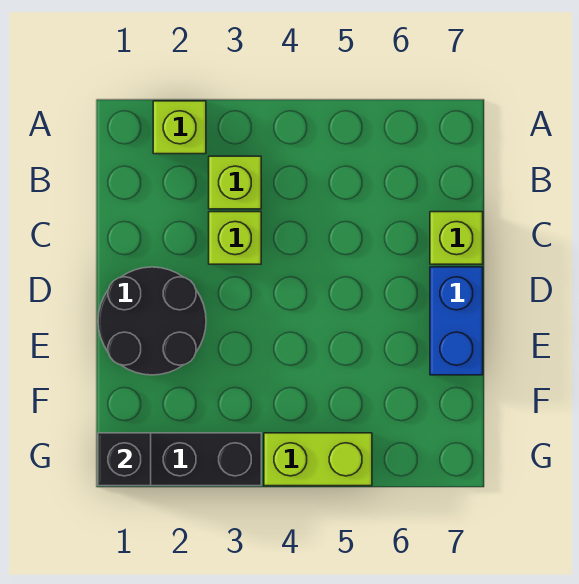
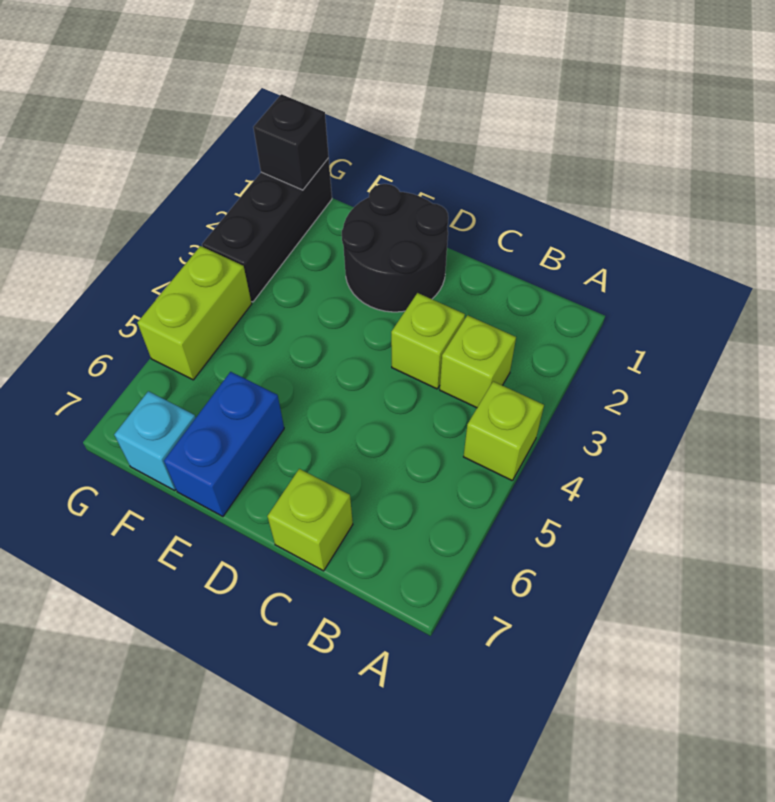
lime brick A2 level 1 -> lime brick A4 level 1
blue brick D7:E7 level 1 -> blue brick E6:E7 level 1
none -> cyan brick F7 level 1

